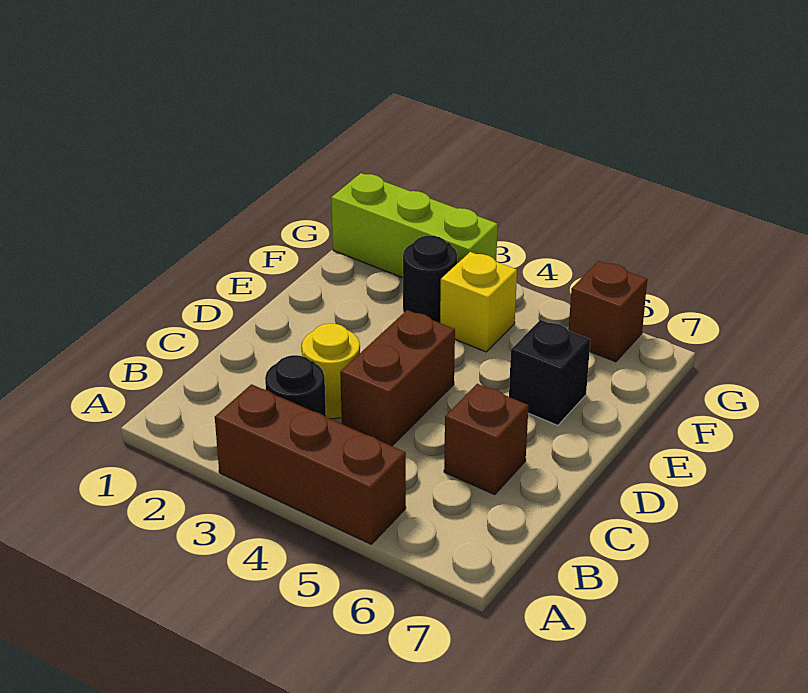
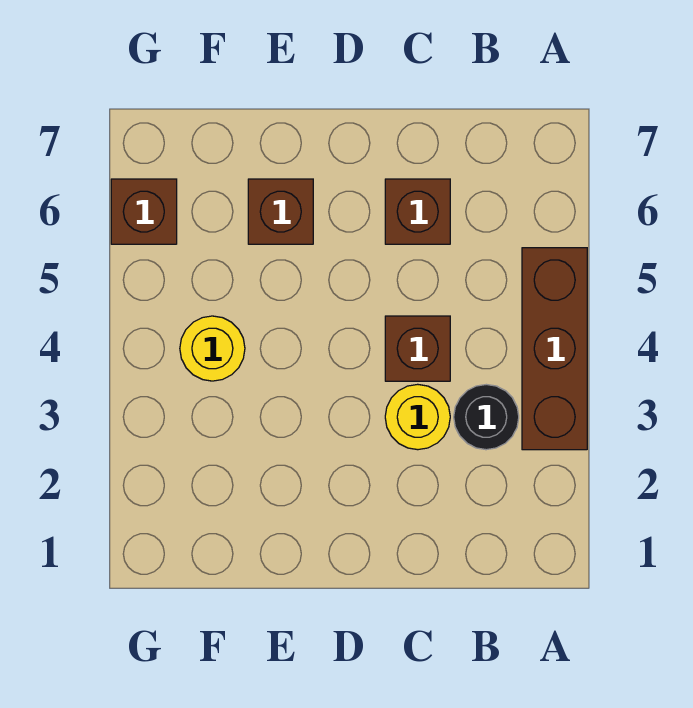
brown brick C4:D4 level 1 -> brown brick C4 level 1
black brick E6 level 1 -> brown brick E6 level 1
black round brick F3 level 1 -> none
yellow brick F4 level 1 -> yellow round brick F4 level 1
lime brick G1:G3 level 1 -> none

